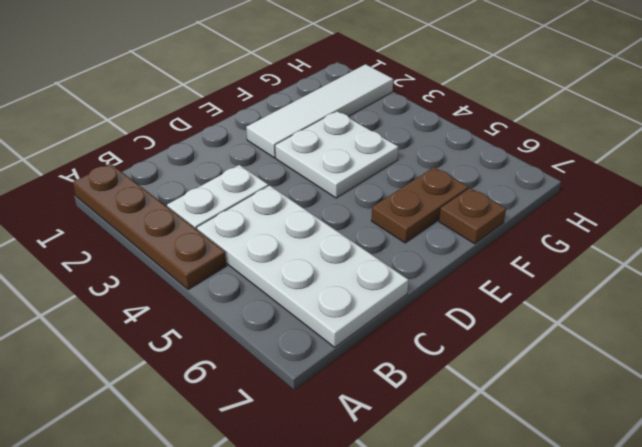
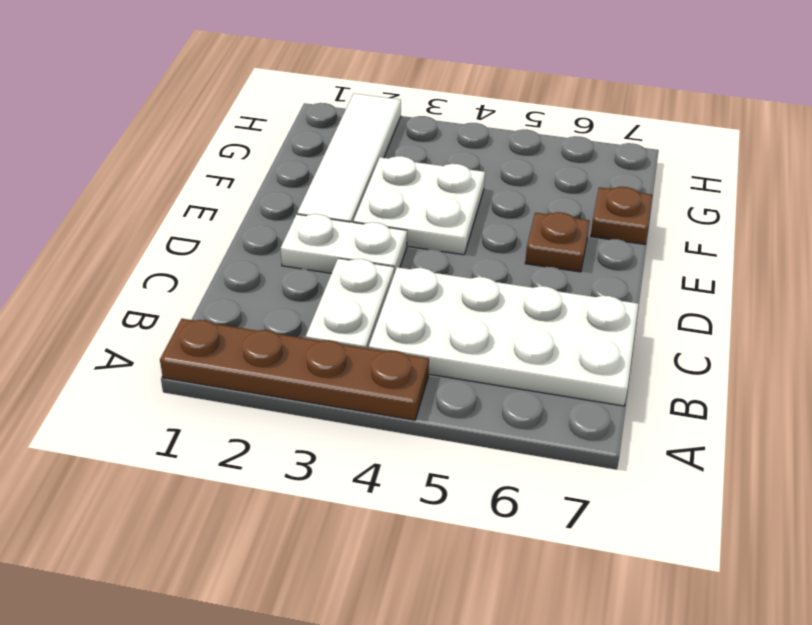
none -> white plate D2:D3 level 1
brown plate E6:F6 level 1 -> brown plate E6 level 1

